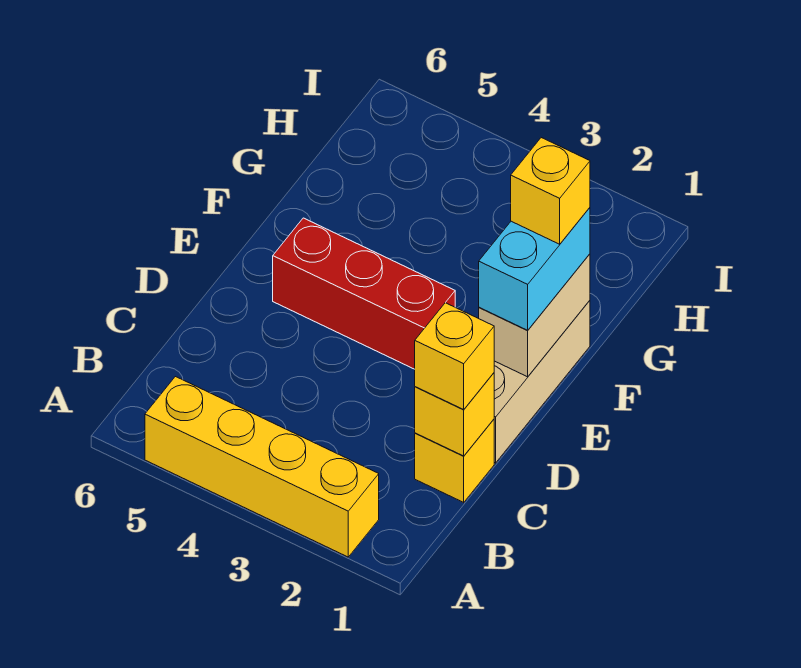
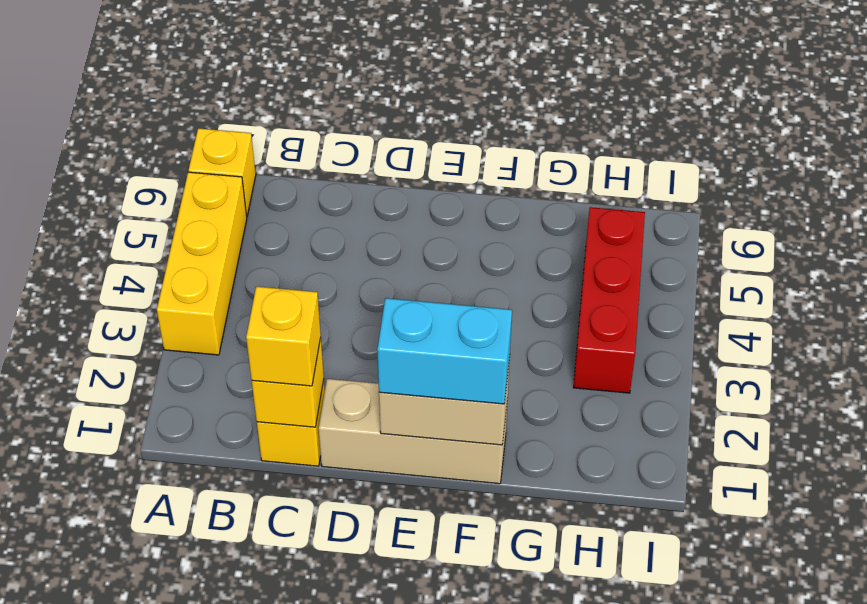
yellow brick A2:A5 level 1 -> yellow brick A3:A5 level 1
red brick E3:E5 level 1 -> red brick H3:H5 level 1
yellow brick F1 level 4 -> yellow brick A6 level 1

